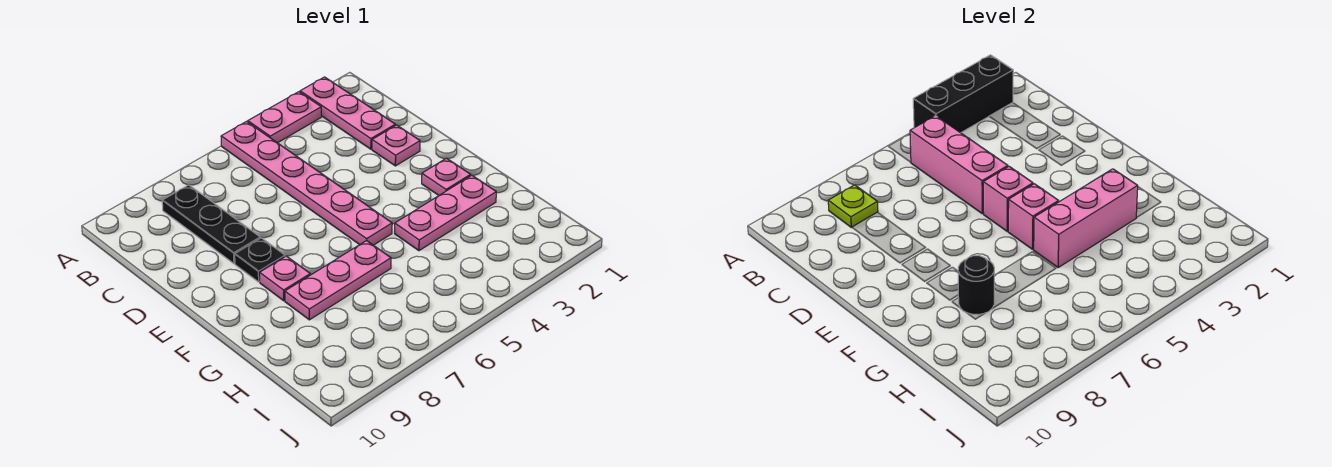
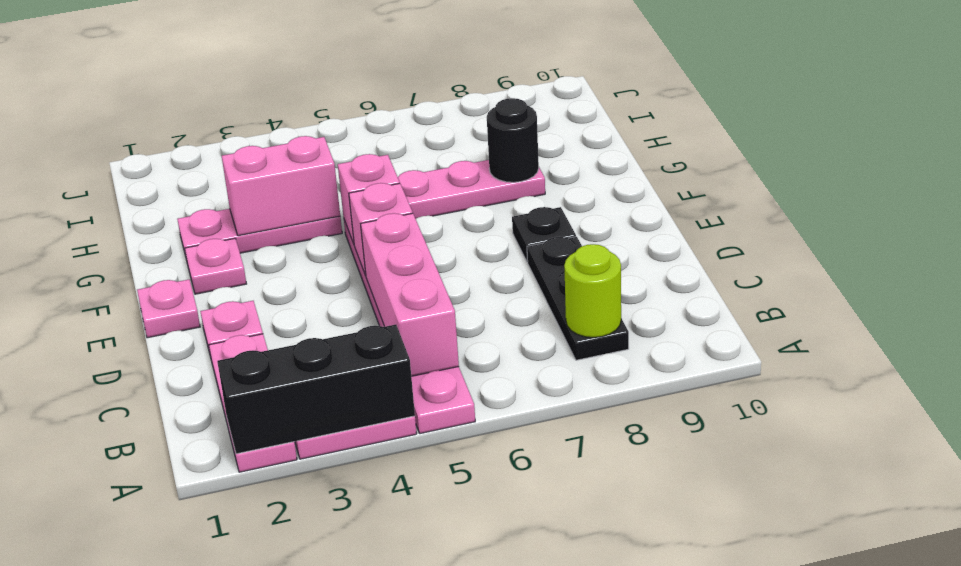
lime plate B8 level 2 -> lime round brick B8 level 2
pink plate F8 level 1 -> pink plate E1 level 1
pink brick G3:G5 level 2 -> pink brick G3:G4 level 2

